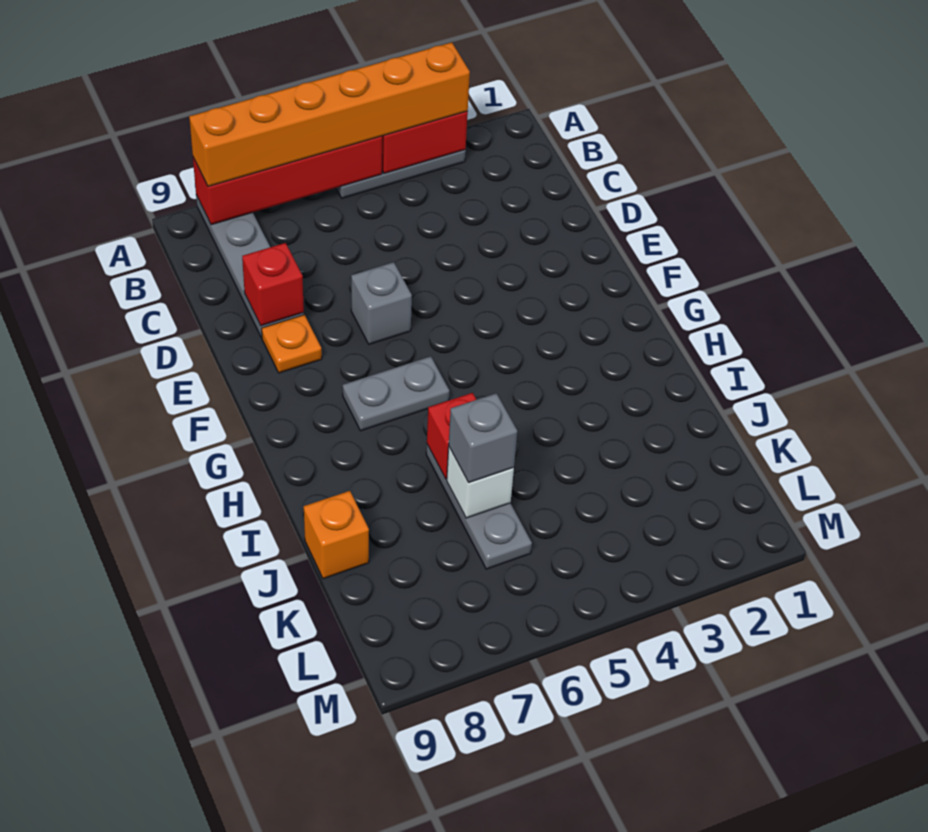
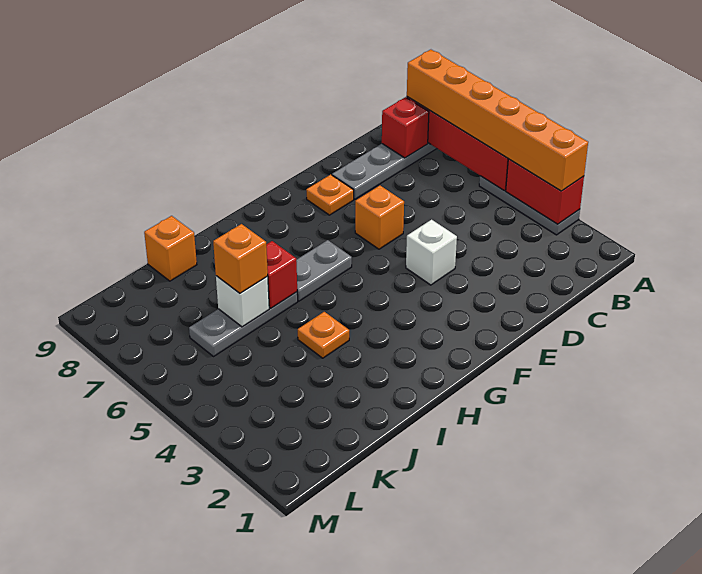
red brick D8 level 2 -> red brick B8 level 2
none -> white brick E4 level 1
grey brick E6 level 1 -> orange brick E6 level 1
grey plate G6:G7 level 1 -> grey plate G6:H6 level 1
none -> orange plate I4 level 1
grey brick J6 level 3 -> orange brick J6 level 3

